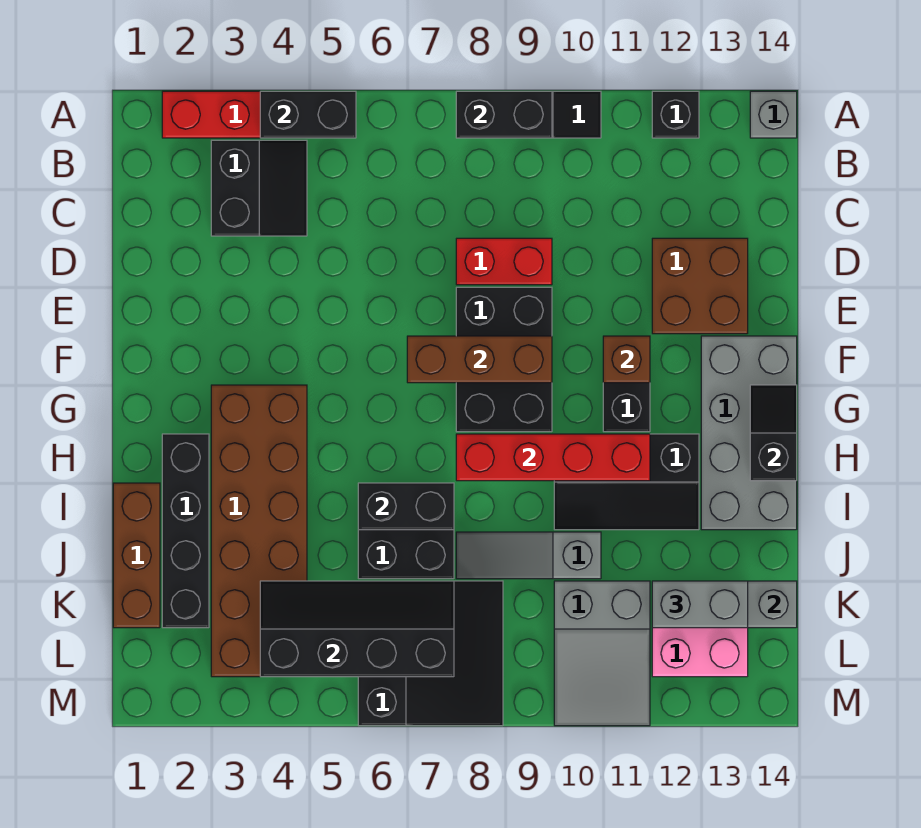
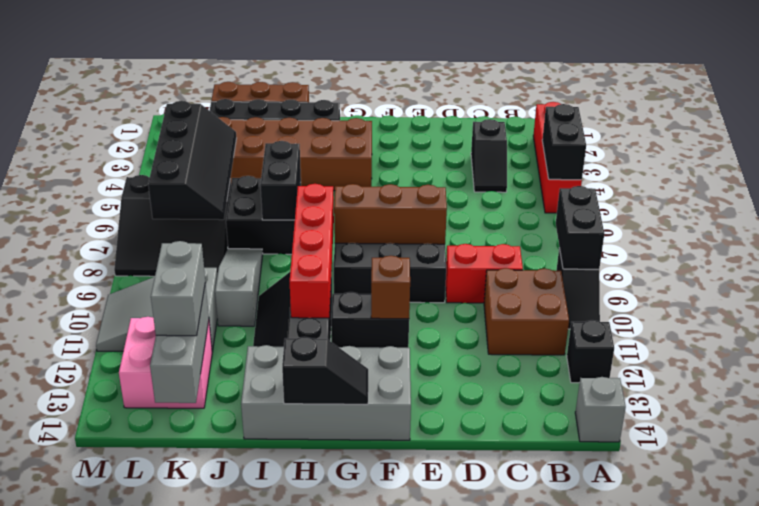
black slope B3:C4 level 1 top 3 -> black slope C3:C4 level 1 top 3
red brick D8:D9 level 1 -> red brick C9:D9 level 1
brown brick D12:E13 level 1 -> brown brick B10:C11 level 1
brown brick F7:F9 level 2 -> brown brick E8:G8 level 2

